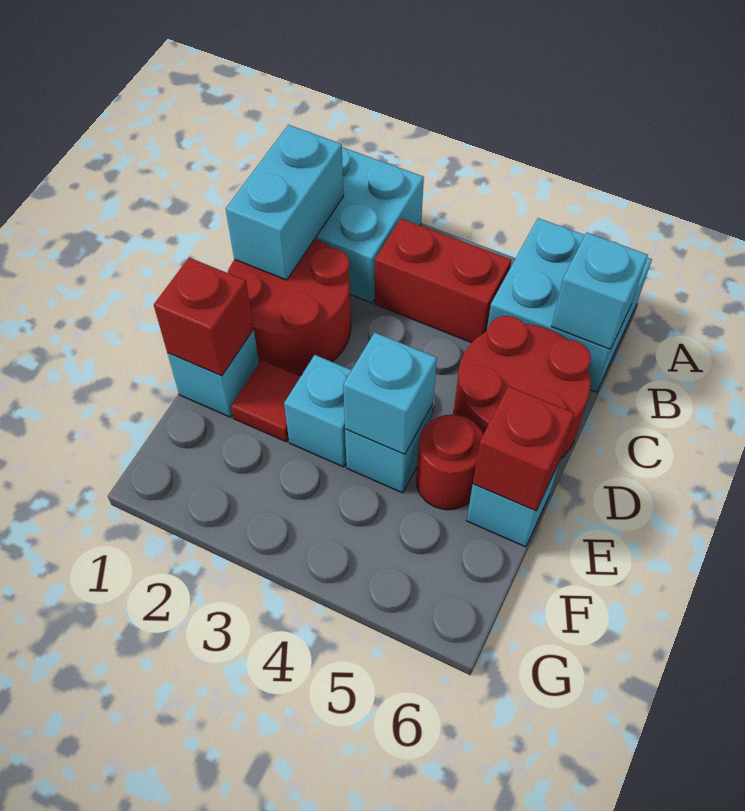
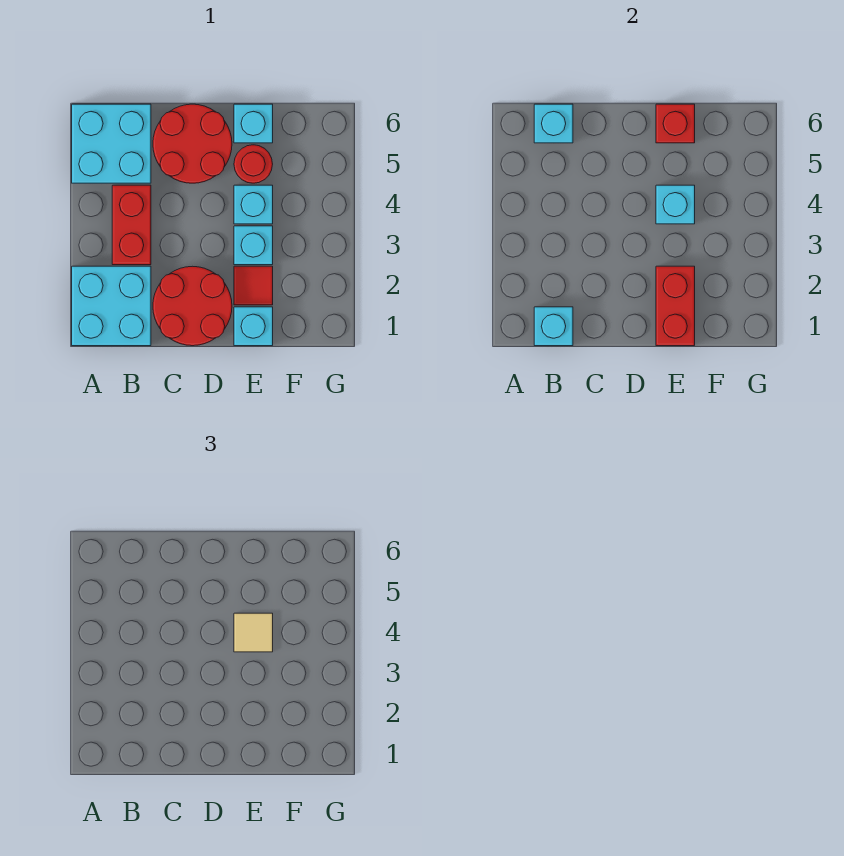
cyan brick B1:C1 level 2 -> cyan brick B1 level 2
red brick E1 level 2 -> red brick E1:E2 level 2
none -> tan tile E4 level 3

